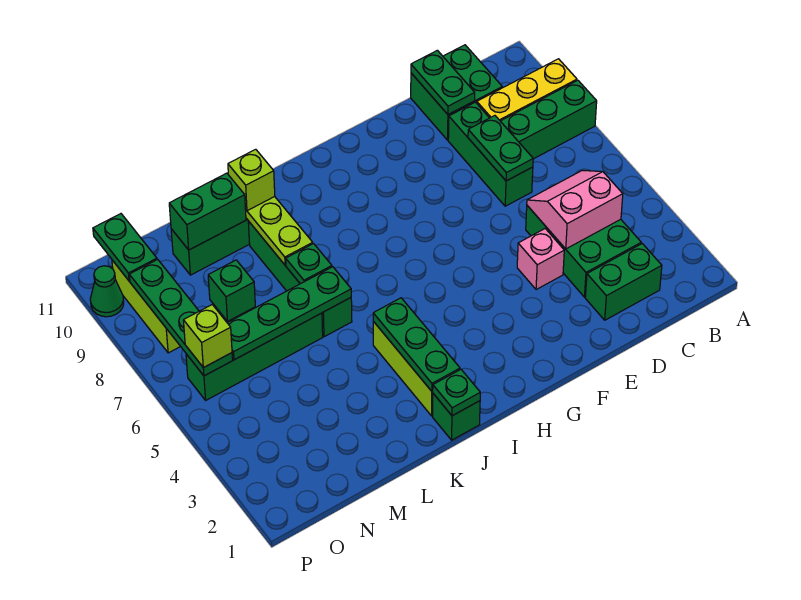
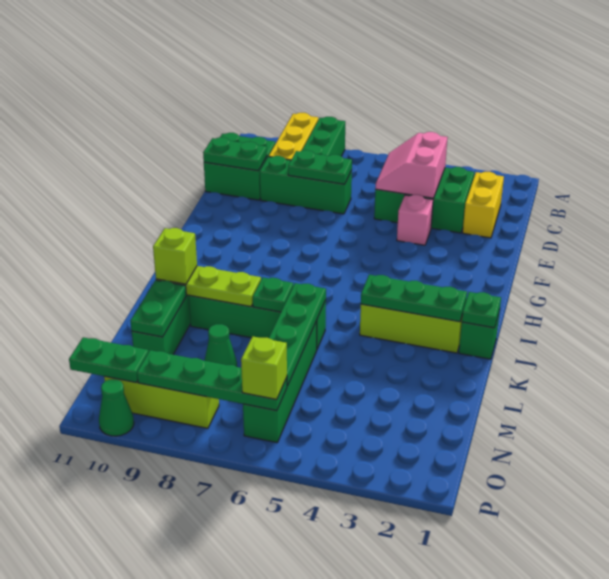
green brick C2:D2 level 1 -> yellow brick C2:D2 level 1
green brick L10:M10 level 2 -> green plate L10:M10 level 2
green brick M8 level 1 -> green cone M8 level 1

